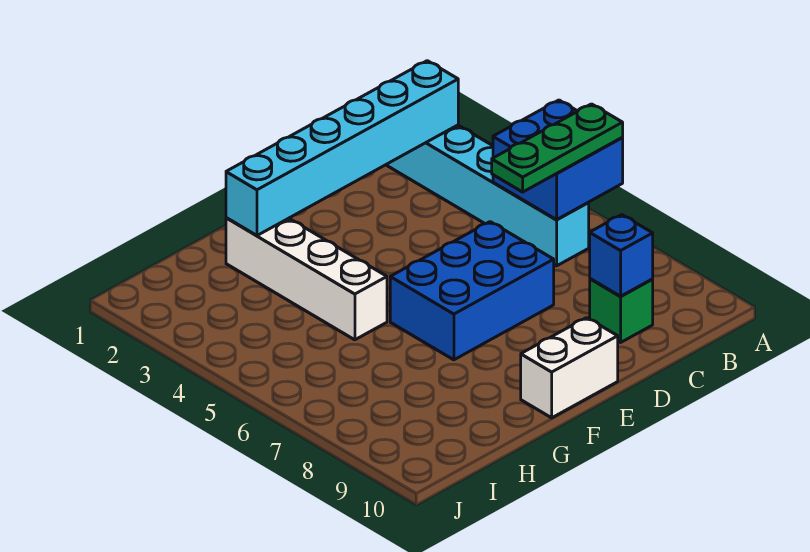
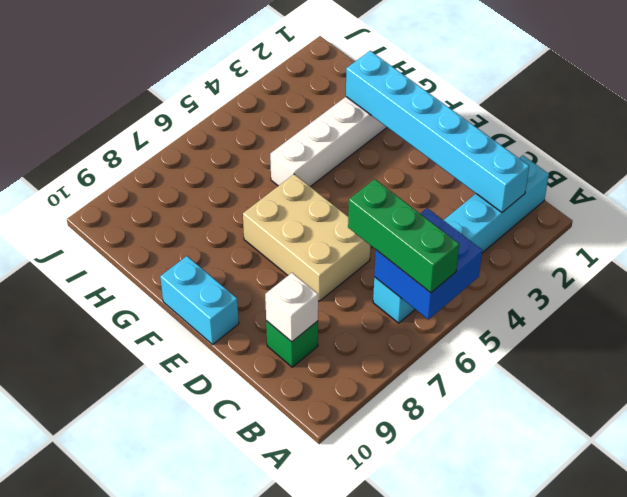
green plate A6:C6 level 3 -> green brick A6:C6 level 3
blue brick C9 level 2 -> white brick C9 level 2
blue brick D6:F7 level 1 -> tan brick D6:F7 level 1
white brick E10:F10 level 1 -> cyan brick E10:F10 level 1

